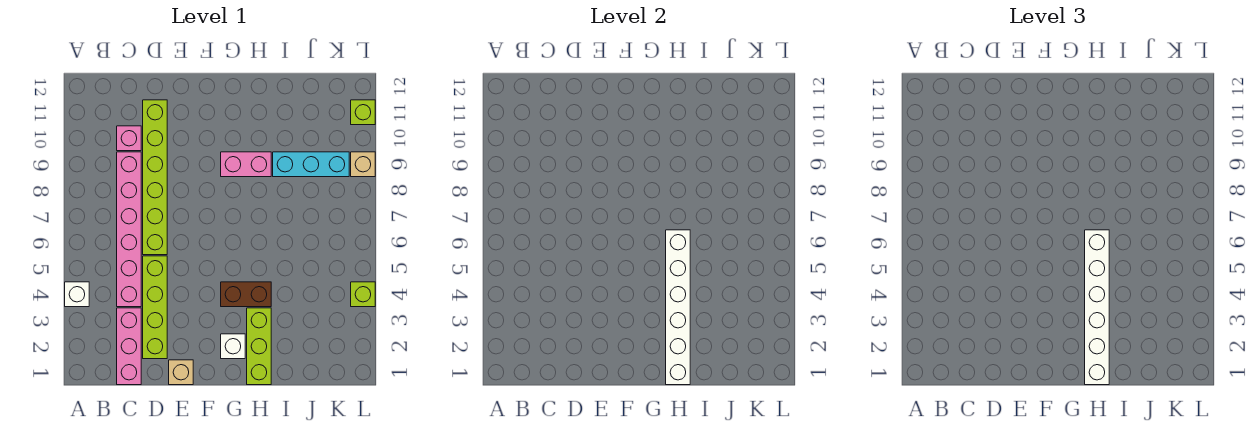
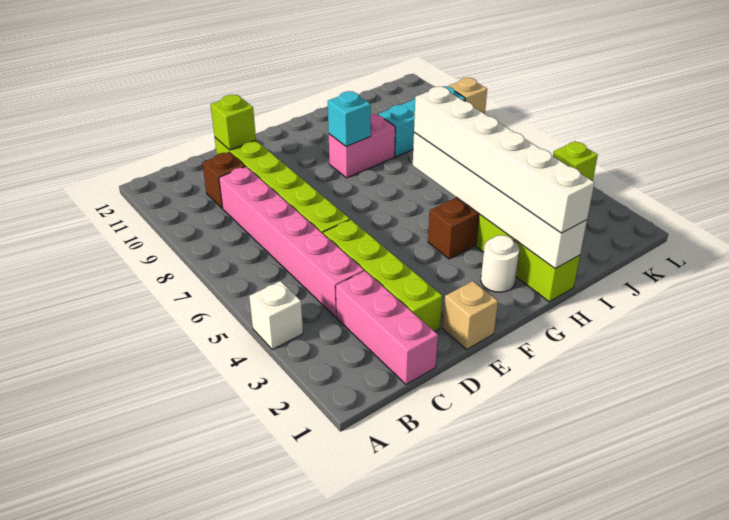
pink brick C10 level 1 -> brown brick C10 level 1
white brick G2 level 1 -> white round brick G2 level 1
none -> cyan brick G9 level 2
lime brick L11 level 1 -> lime brick D11 level 2

